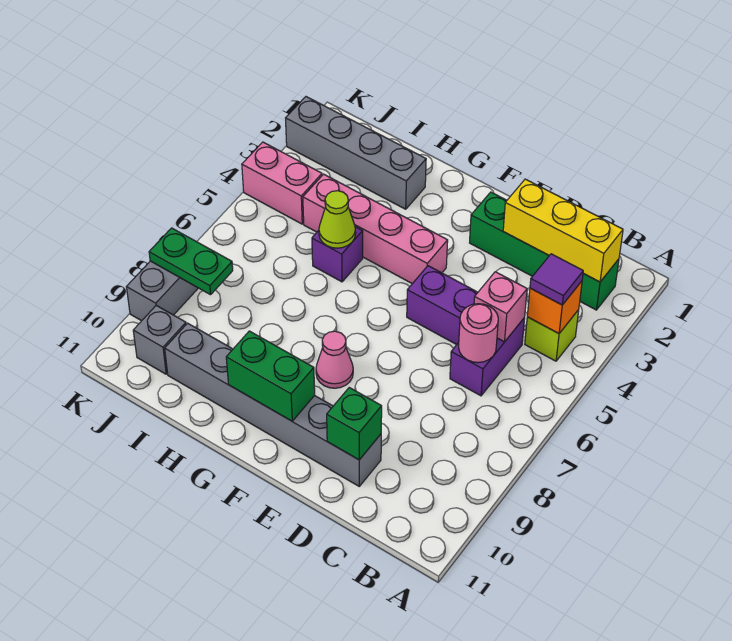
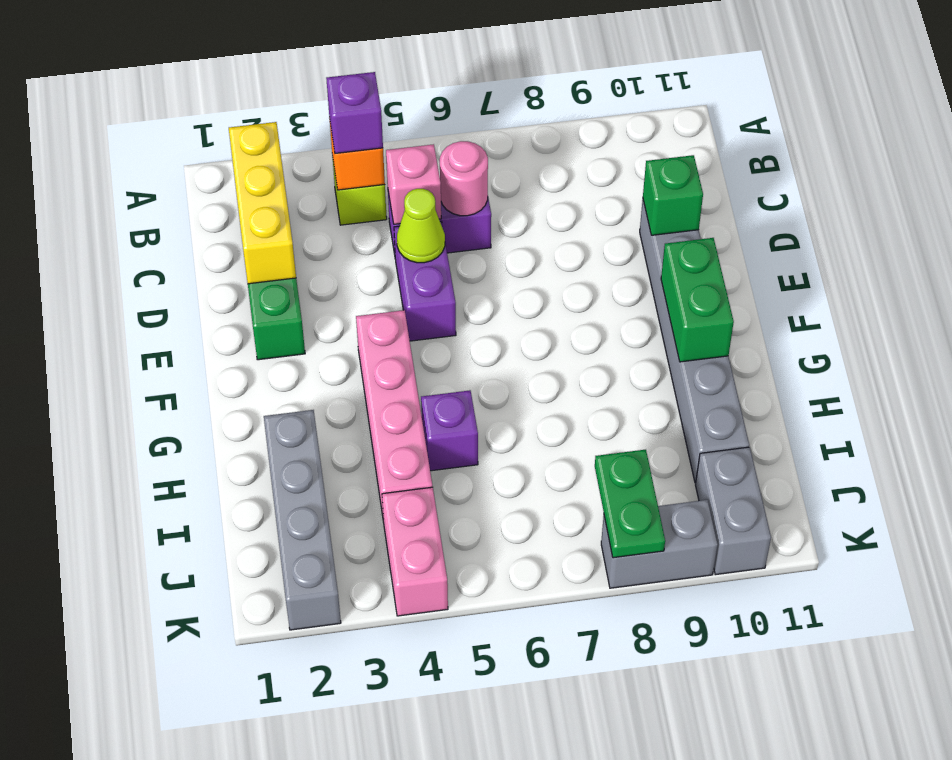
purple tile B4 level 3 -> purple brick B4 level 3
pink cone F8 level 1 -> none
lime cone H5 level 2 -> lime cone D5 level 2
grey brick J10 level 1 -> grey brick J10:K10 level 1

